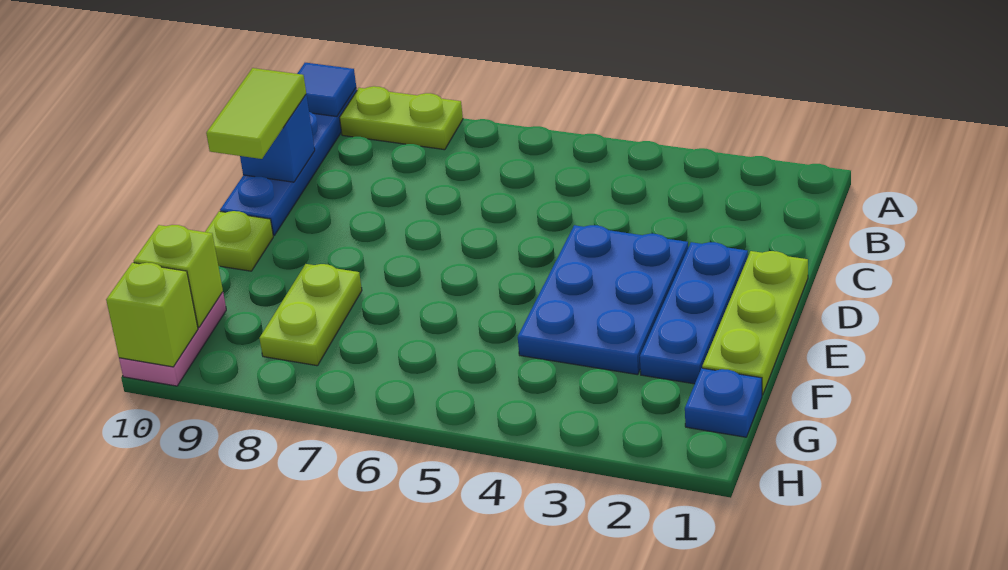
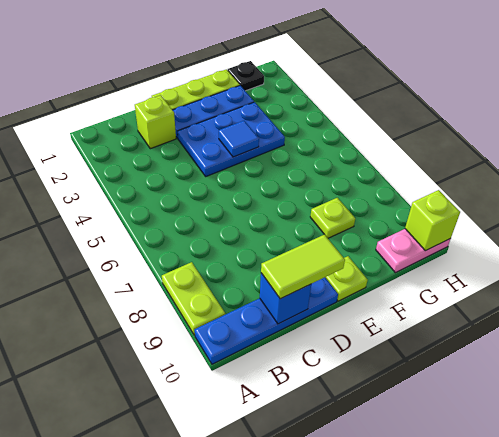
blue tile A10 level 2 -> blue tile E4 level 2
lime plate F8:G8 level 1 -> lime plate F8 level 1
blue plate G1 level 1 -> black plate G1 level 1
lime brick G10 level 2 -> lime brick C2 level 1

